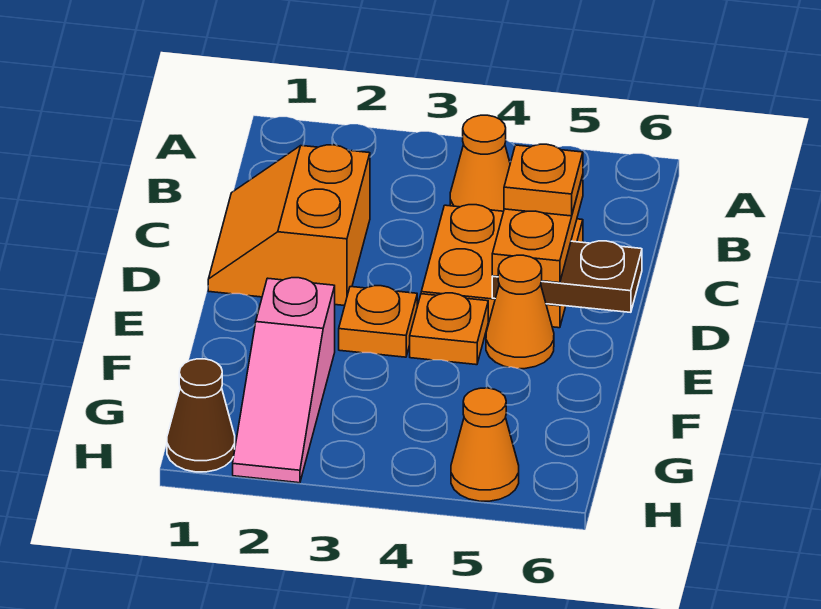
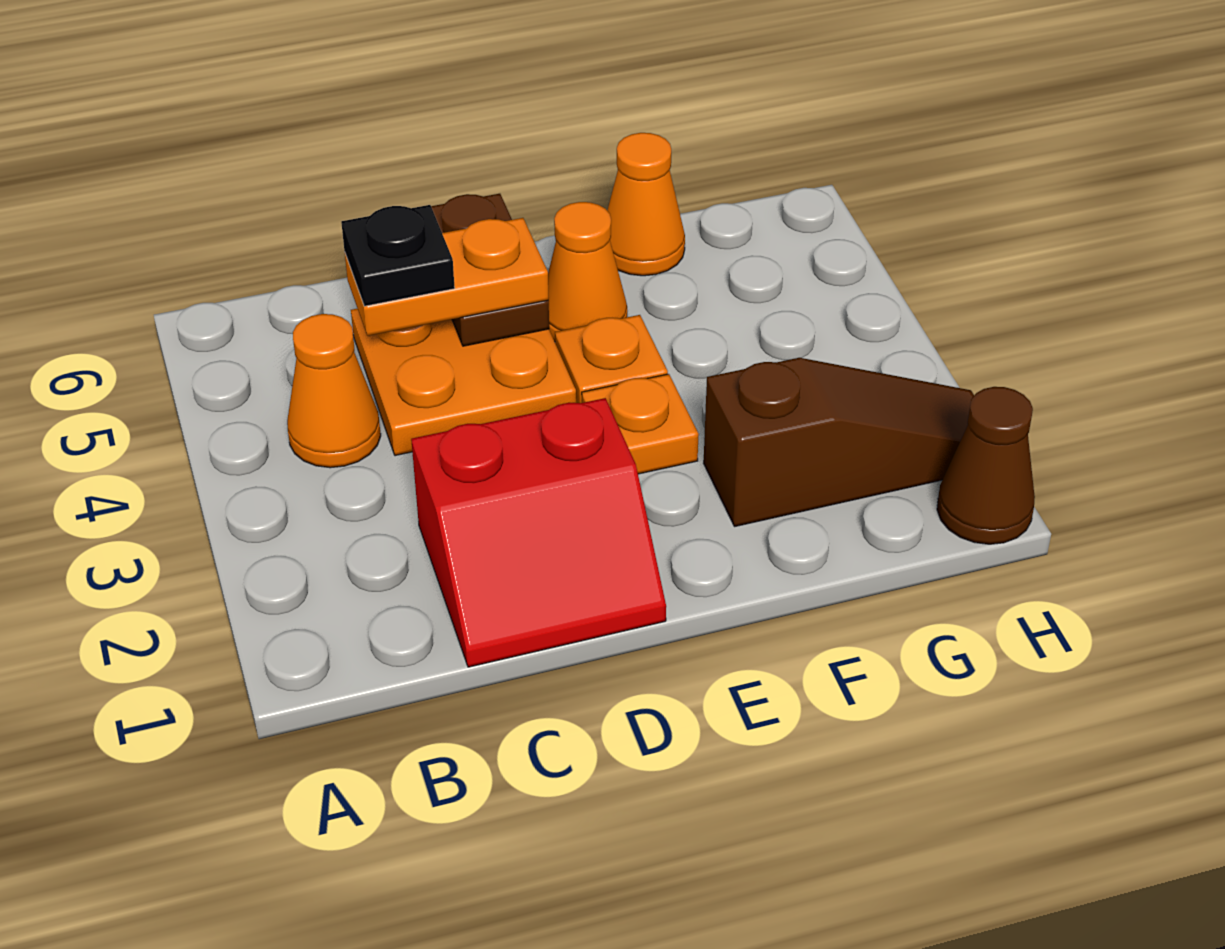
orange slope C1:D2 level 1 top 2 -> red slope C1:D2 level 1 top 2
orange plate C5 level 4 -> black plate C5 level 4
pink slope F2:H2 level 1 top F -> brown slope F2:H2 level 1 top F
orange cone H5 level 1 -> orange cone F6 level 1

